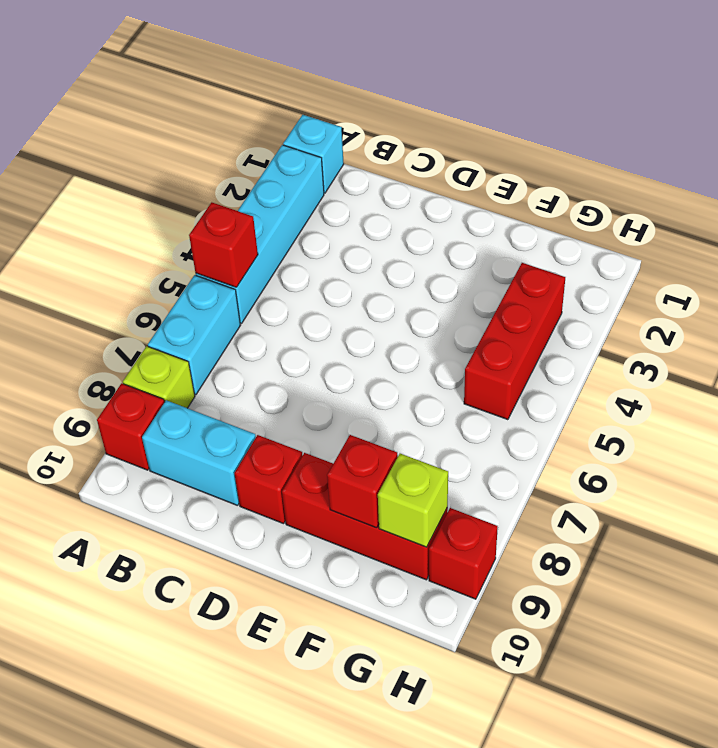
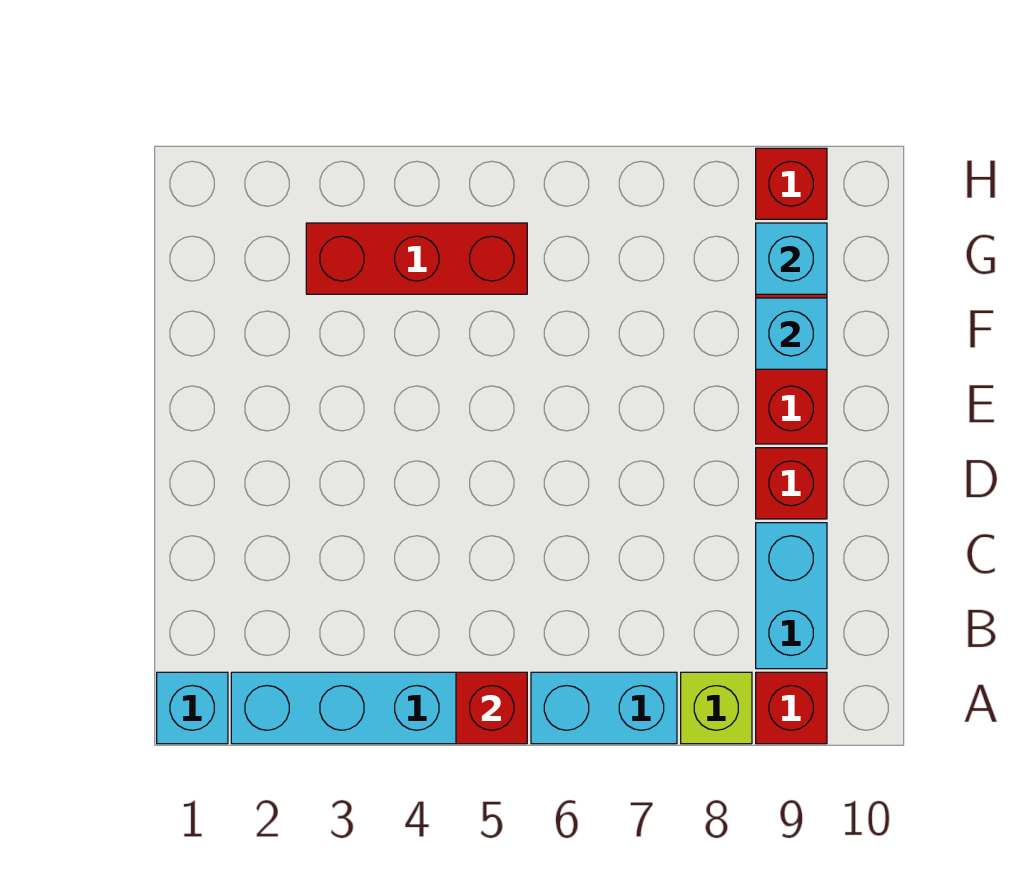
red brick F9 level 2 -> cyan brick F9 level 2
lime brick G9 level 2 -> cyan brick G9 level 2

